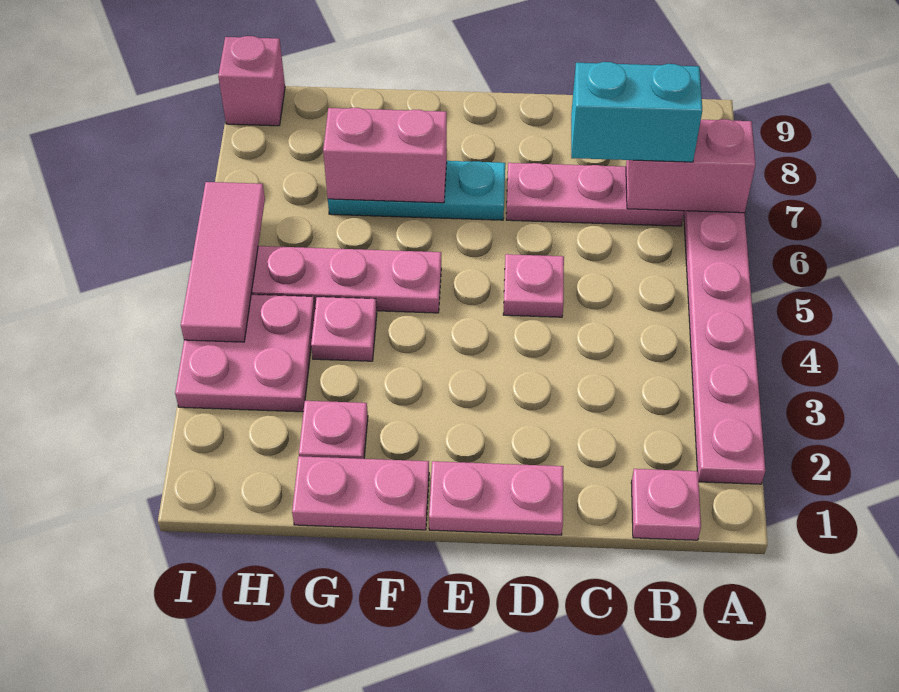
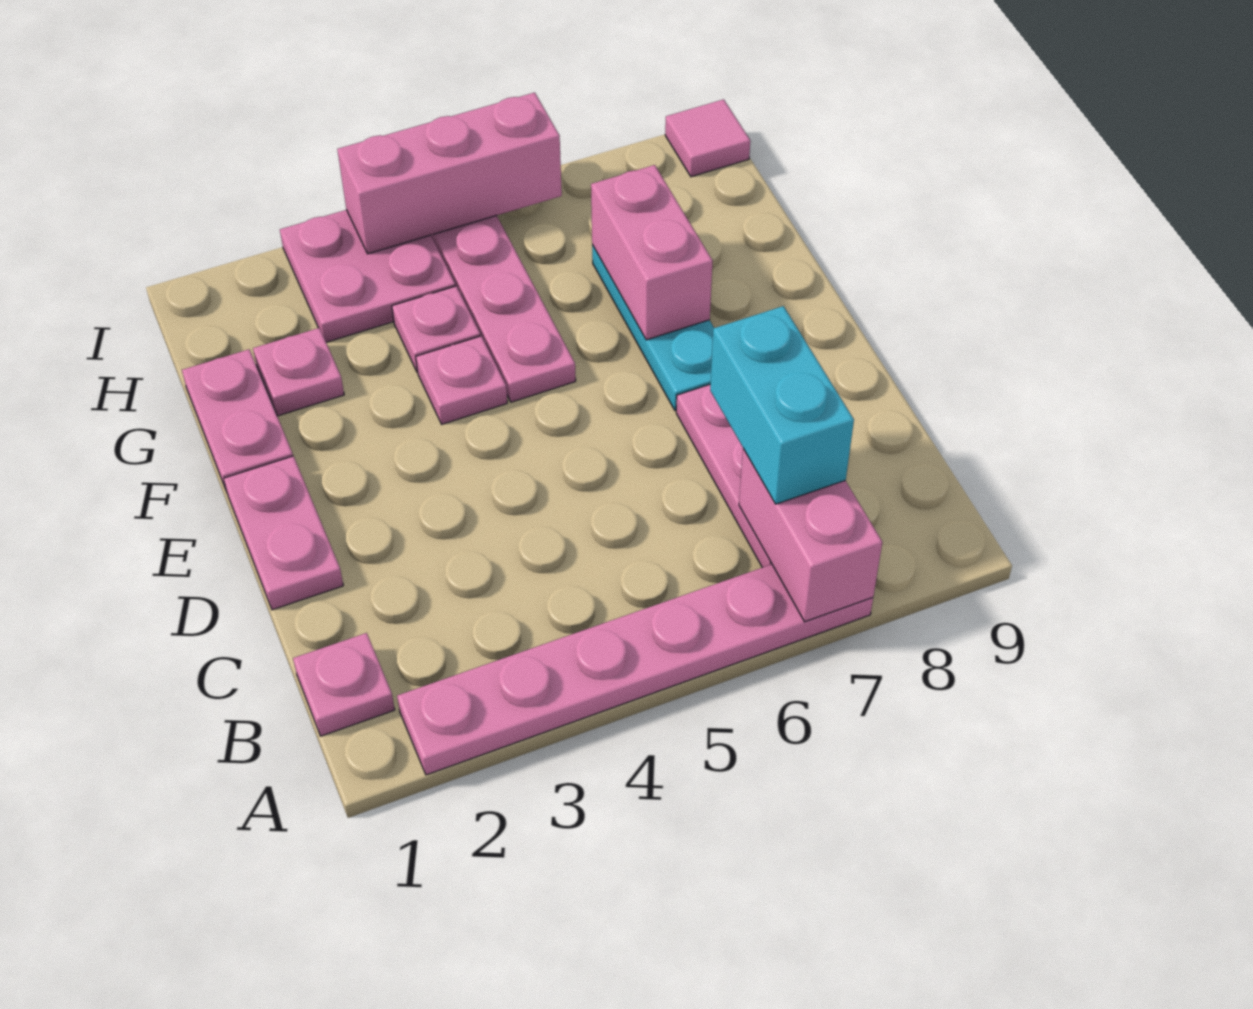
pink plate D5 level 1 -> pink plate F4 level 1
pink tile I4:I6 level 2 -> pink brick I4:I6 level 2
pink brick I9 level 1 -> pink tile I9 level 1

